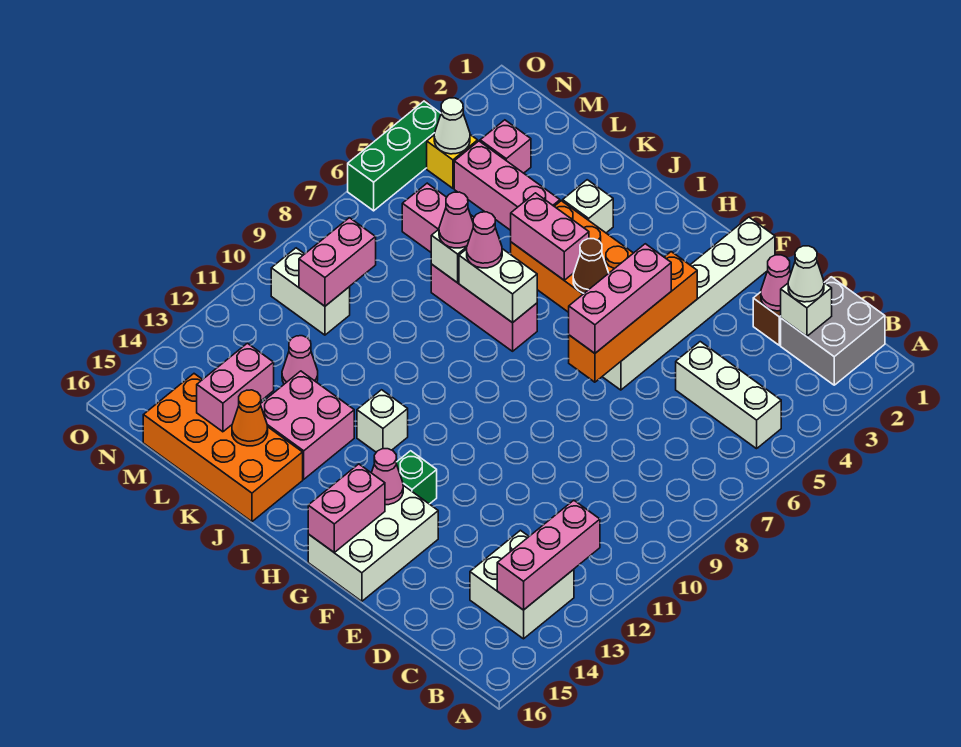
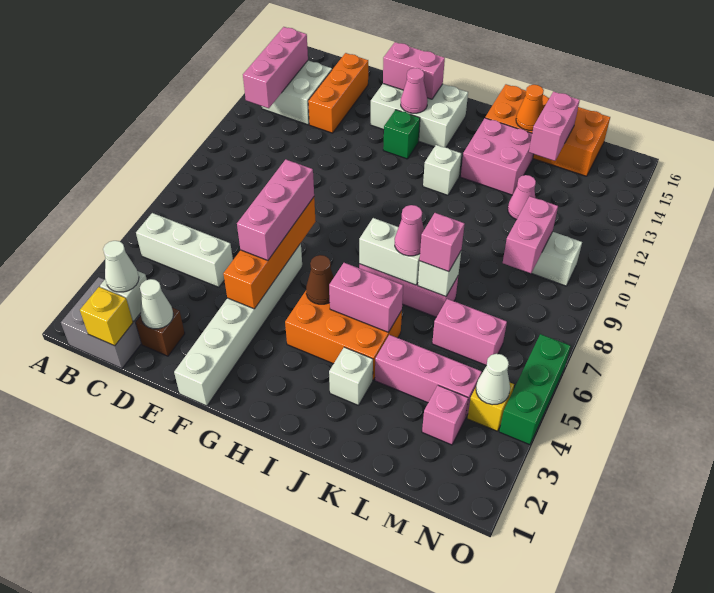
none -> yellow brick C1 level 2
pink cone D2 level 2 -> white cone D2 level 2
none -> orange brick D13:D15 level 1
white brick F14:G16 level 1 -> white brick F14:H15 level 1
pink brick G15:G16 level 2 -> pink brick F15:G15 level 2
pink cone K7 level 3 -> pink brick K7 level 3

